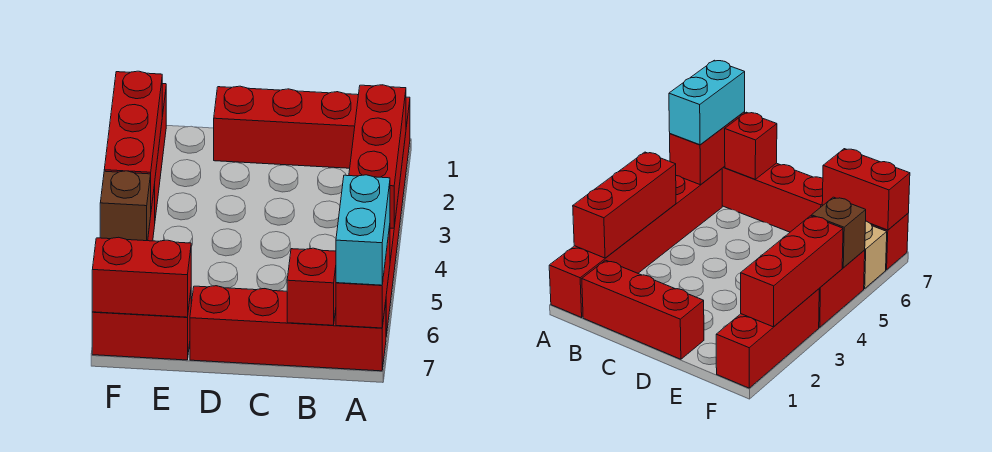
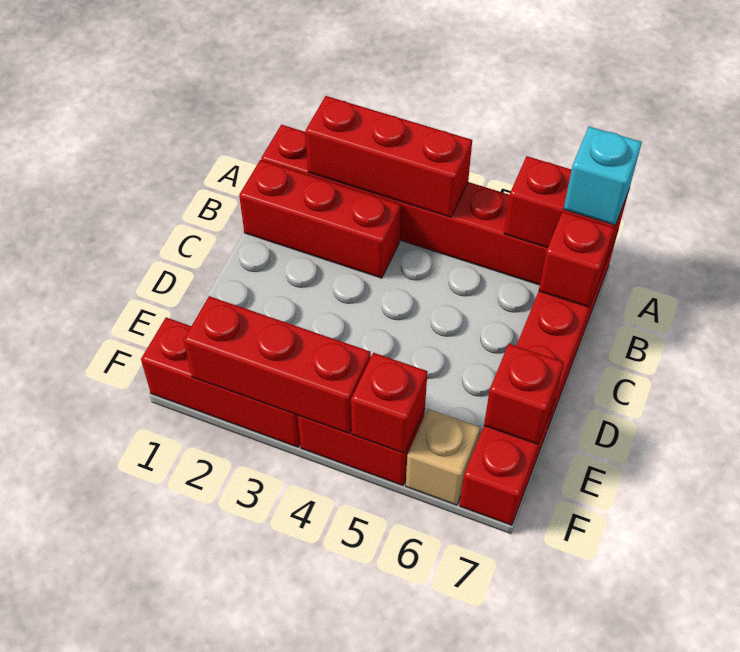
cyan brick A6:A7 level 3 -> cyan brick A7 level 3
red brick B1:D1 level 1 -> red brick B1:B3 level 1
red brick E7:F7 level 2 -> red brick E7 level 2
brown brick F5 level 2 -> red brick F5 level 2

